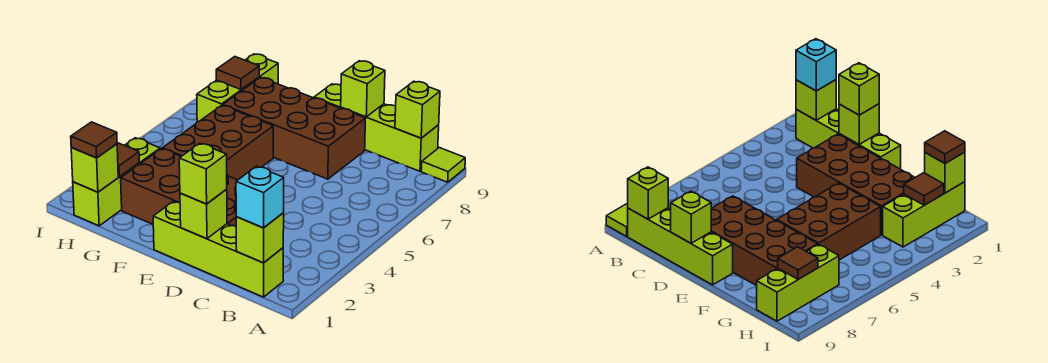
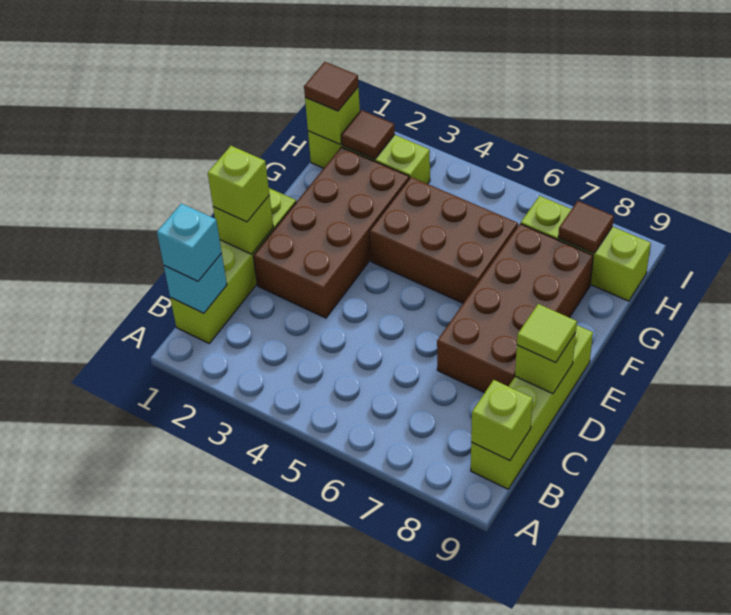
lime tile A9 level 1 -> lime tile D9 level 3
lime brick B1 level 2 -> cyan brick B1 level 2

